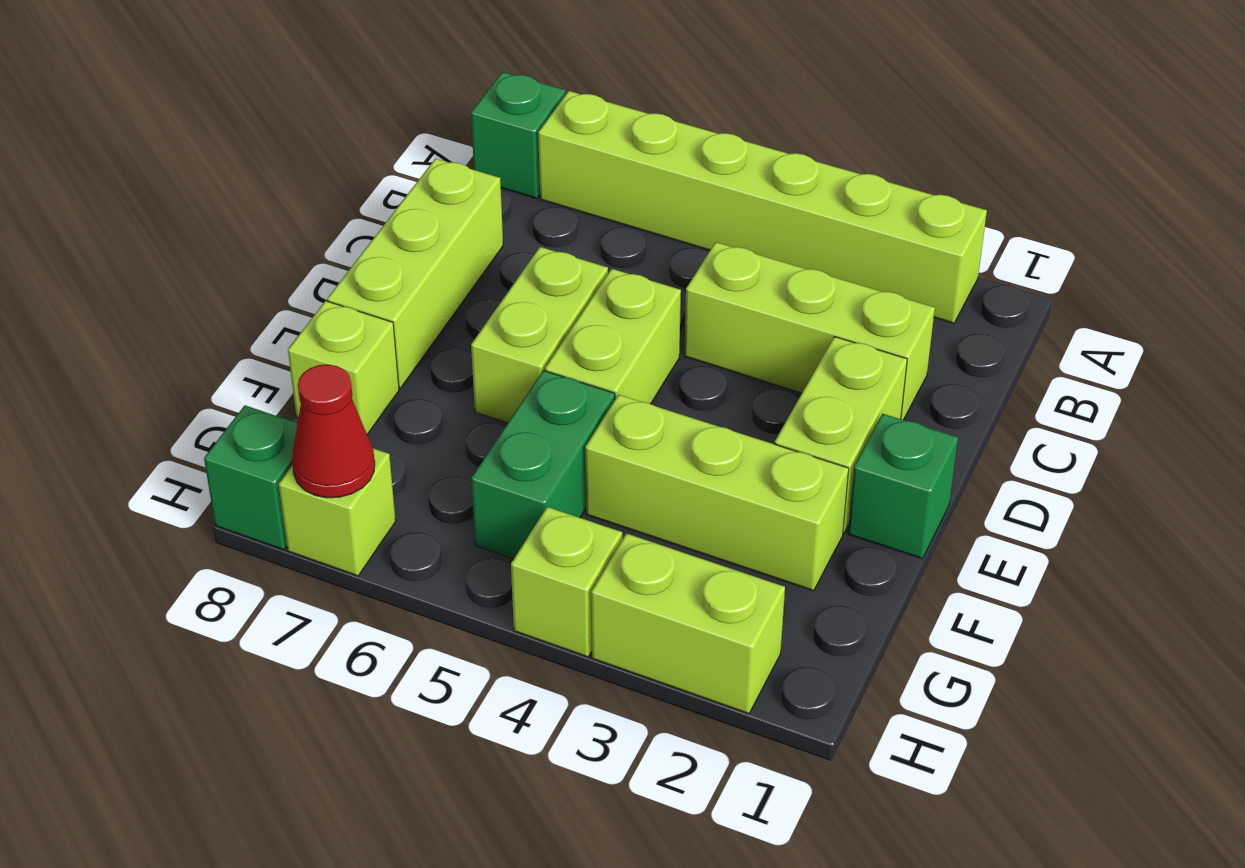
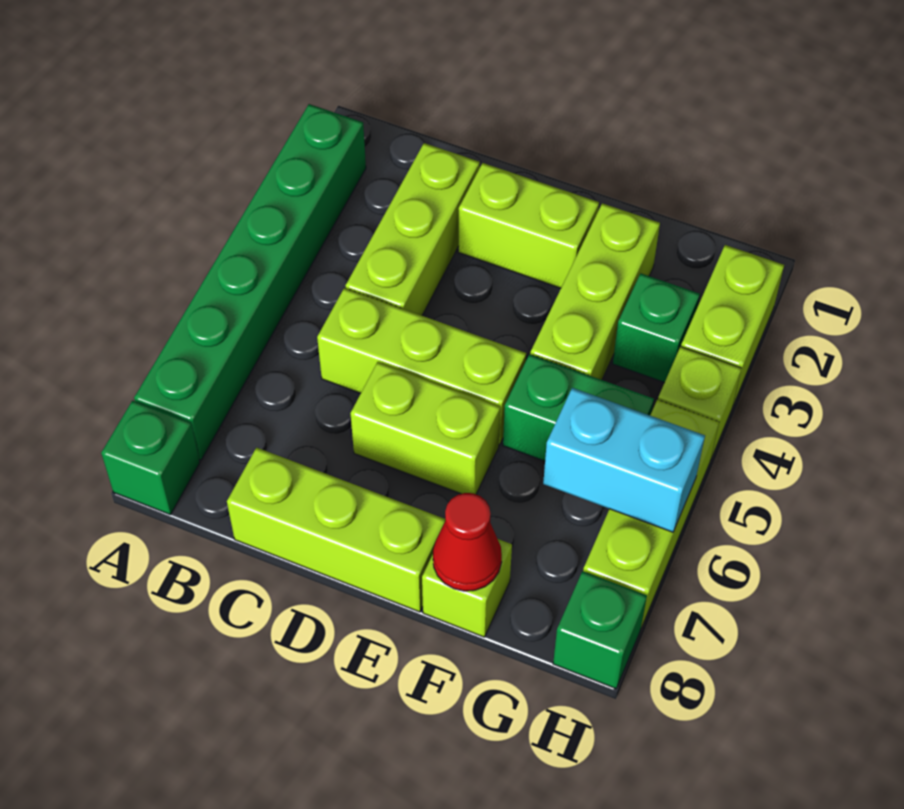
lime brick A2:A7 level 1 -> green brick A2:A7 level 1
lime brick D5:E5 level 1 -> lime brick C5:E5 level 1
green brick E1 level 1 -> green brick G3 level 1
none -> cyan brick G6:H6 level 2
lime brick H7 level 1 -> lime brick H5:H7 level 1
red cone H7 level 2 -> red cone F8 level 2

